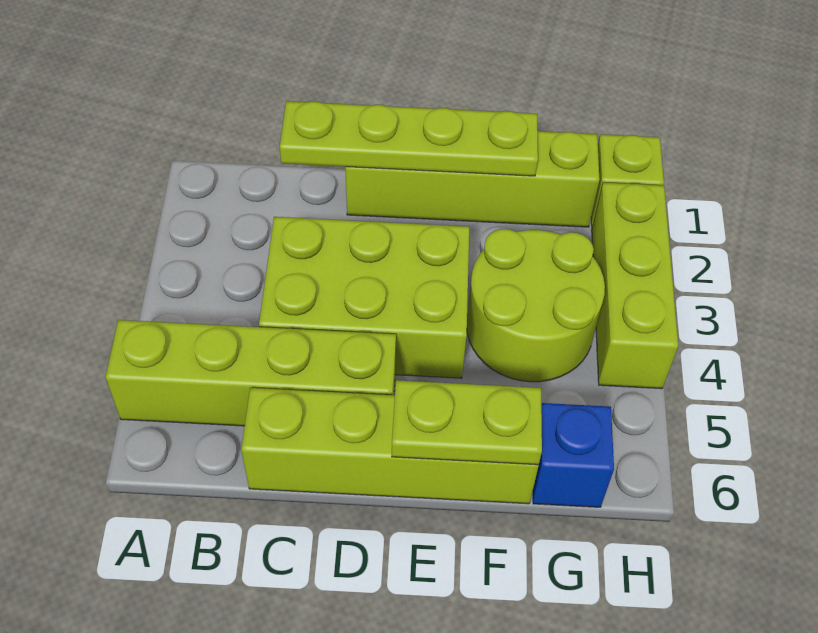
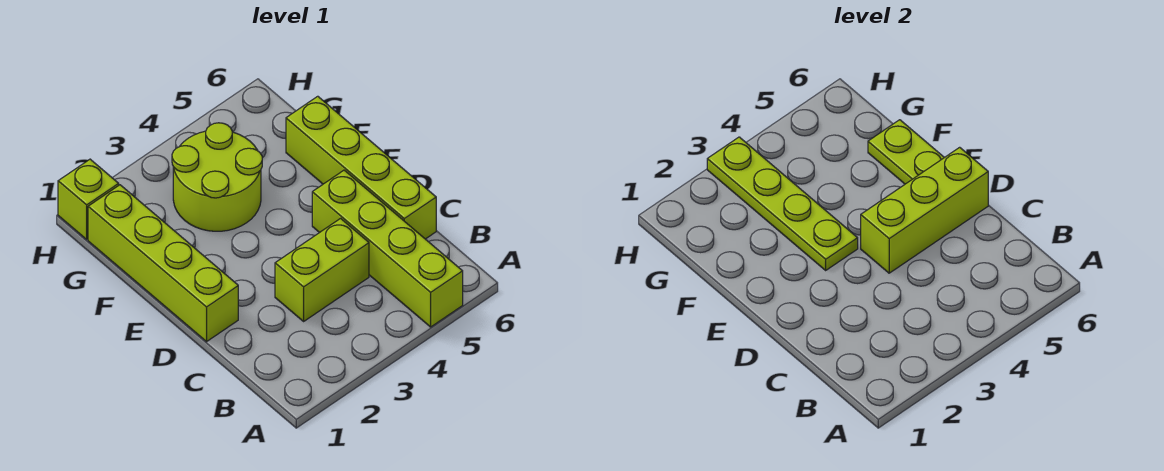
lime plate C1:F1 level 2 -> lime plate E3:H3 level 2
lime brick C3:E4 level 1 -> lime brick C3:C4 level 1
blue brick G6 level 1 -> none
lime brick H2:H4 level 1 -> lime brick D4:D6 level 2

